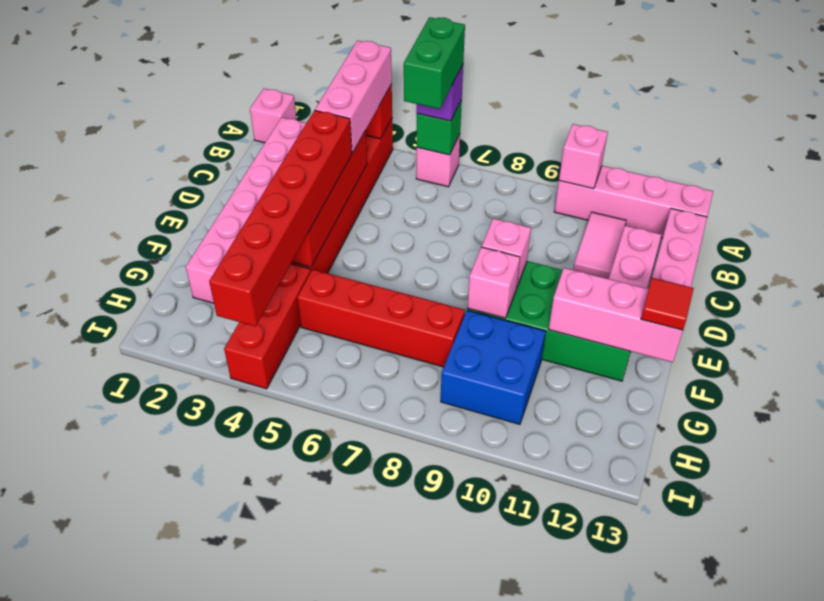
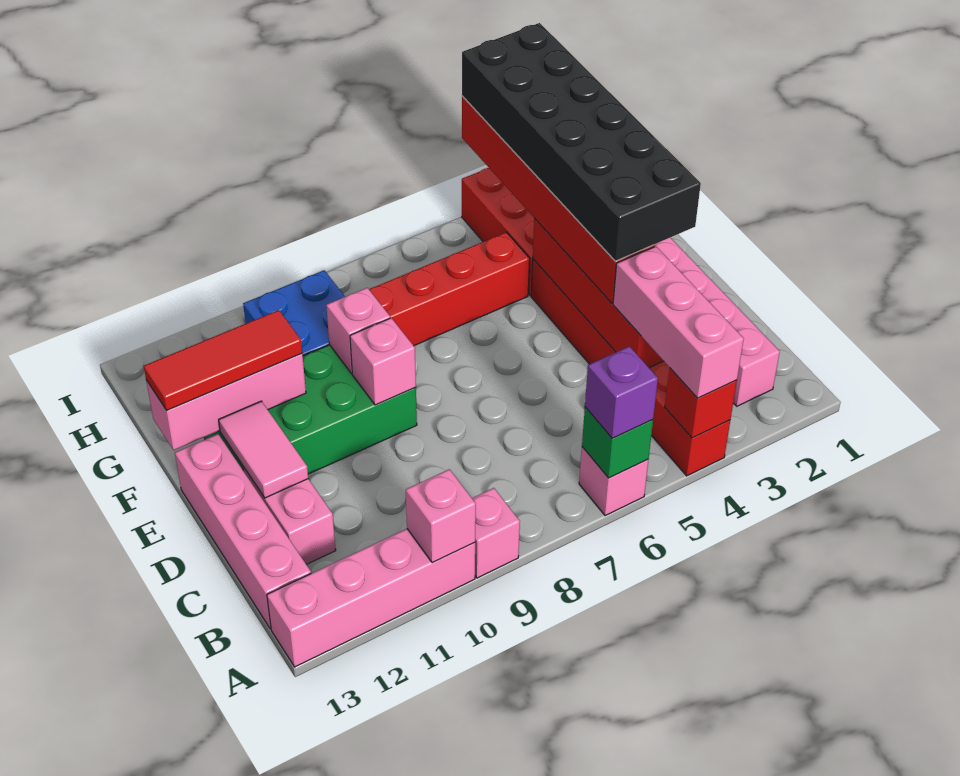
pink brick A1 level 1 -> pink brick A9 level 1
green brick A6:B6 level 4 -> none
pink tile B11:C11 level 1 -> pink tile D12:E12 level 2
none -> black brick D3:I4 level 4
red tile F13 level 3 -> red tile F11:F13 level 3

